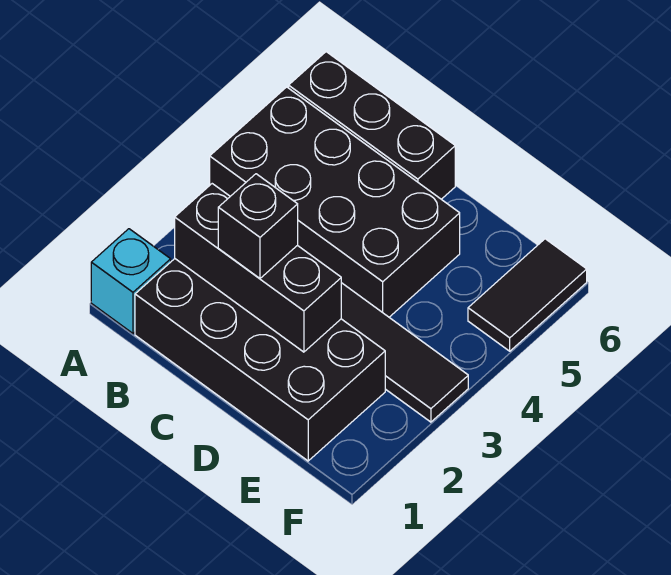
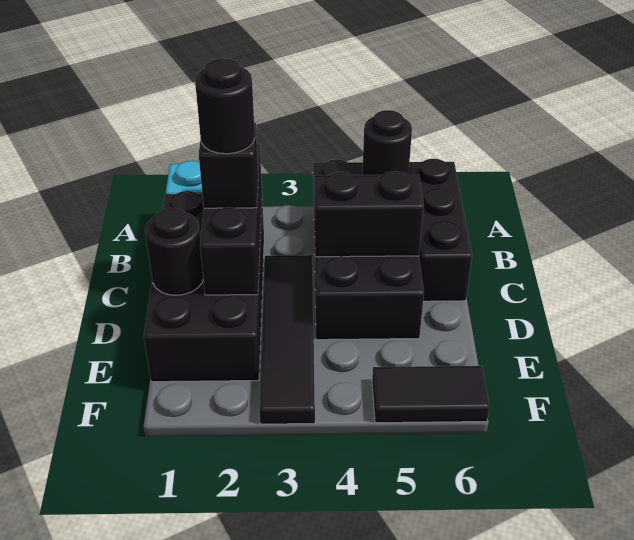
none -> black round brick A5 level 2
none -> black round brick C2 level 4
none -> black brick C4:C5 level 2
none -> black round brick D1 level 2

